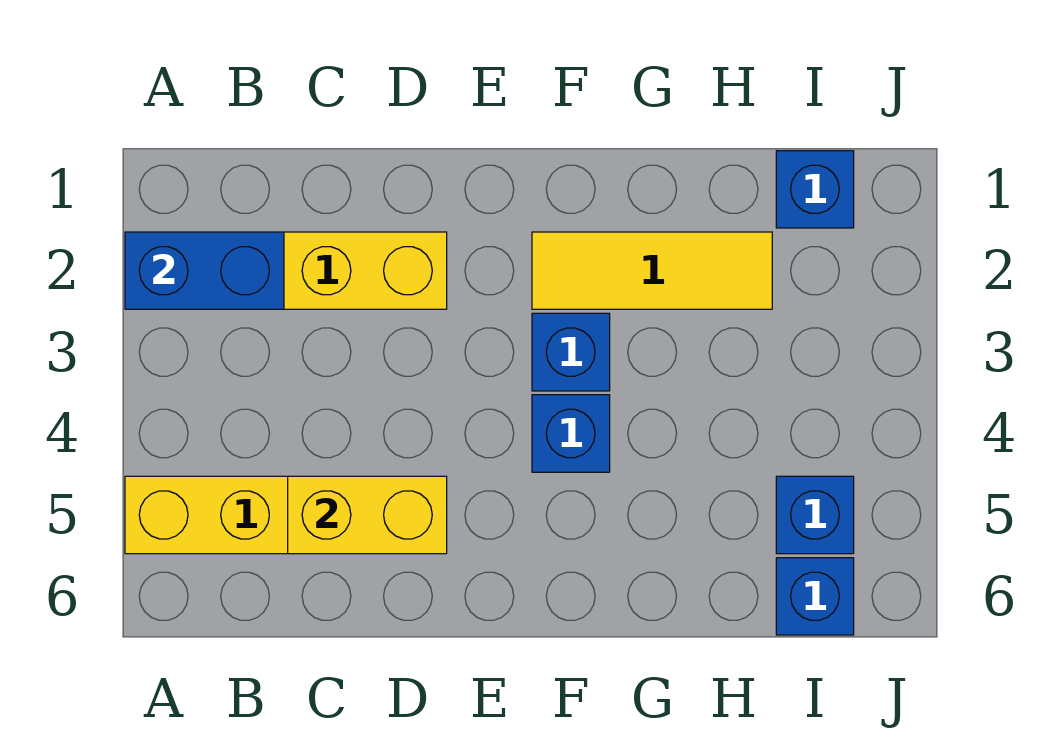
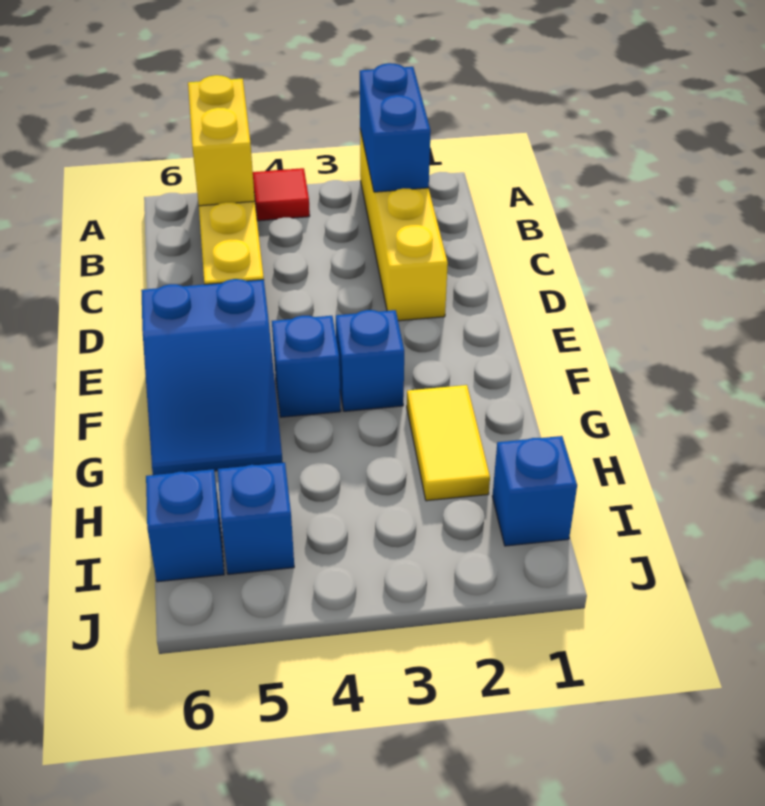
none -> red tile A4 level 1
yellow brick C5:D5 level 2 -> yellow brick A5:B5 level 2
none -> blue slope E5:G6 level 1 top E
yellow tile F2:H2 level 1 -> yellow tile G2:H2 level 1

